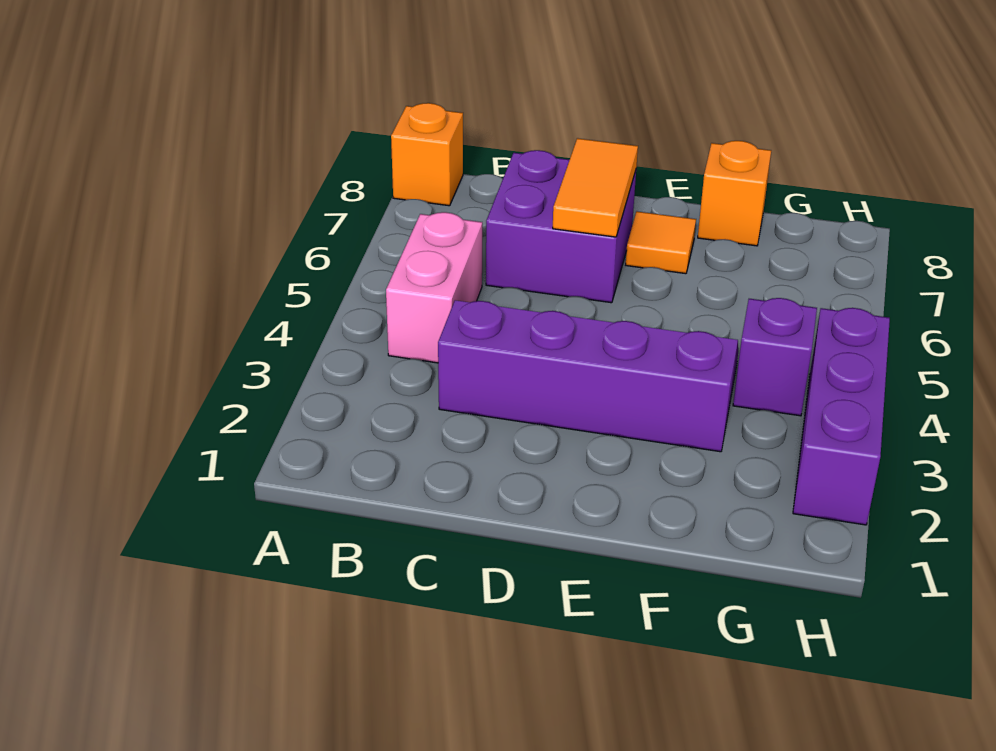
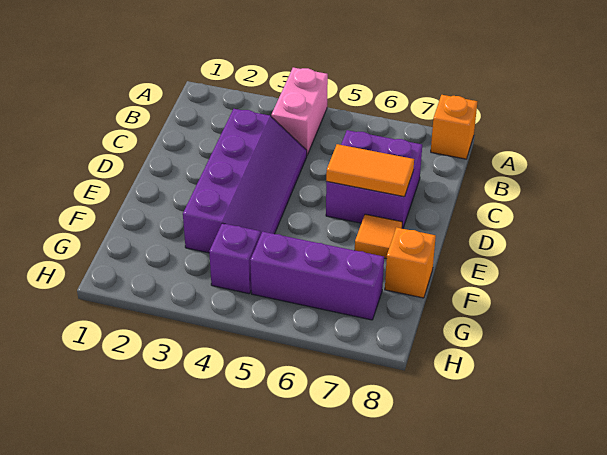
pink brick B4:B5 level 1 -> pink brick A4:B4 level 1
purple brick H2:H4 level 1 -> purple brick G5:G7 level 1

